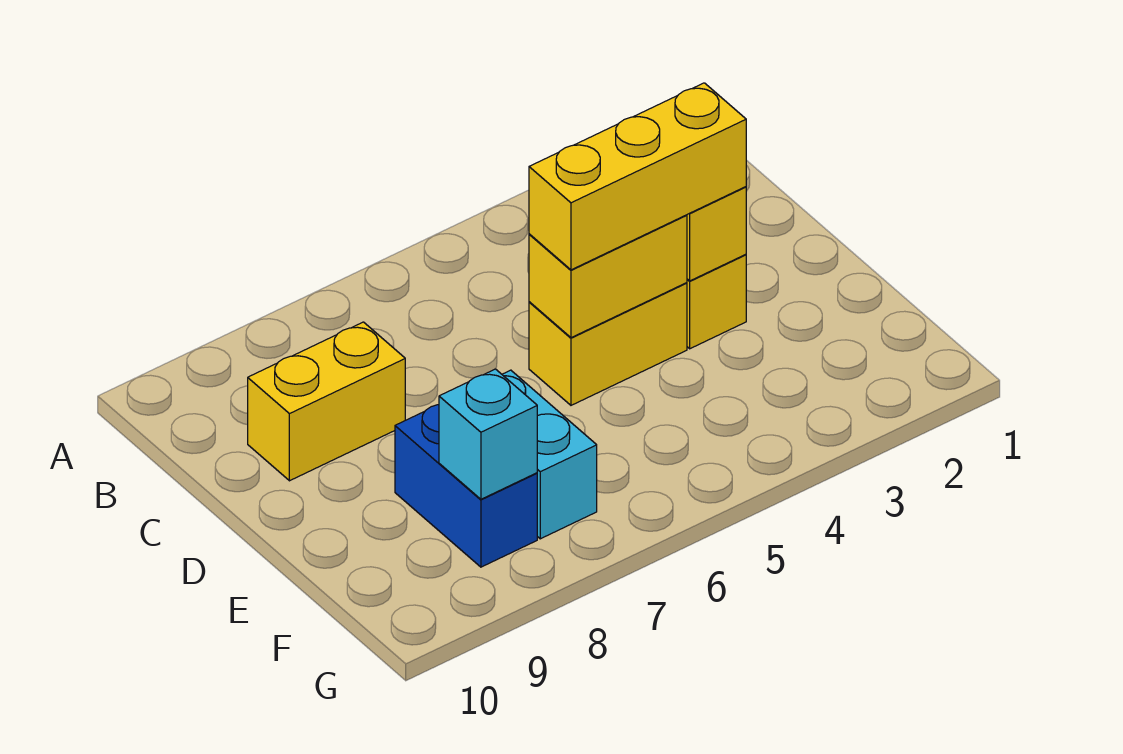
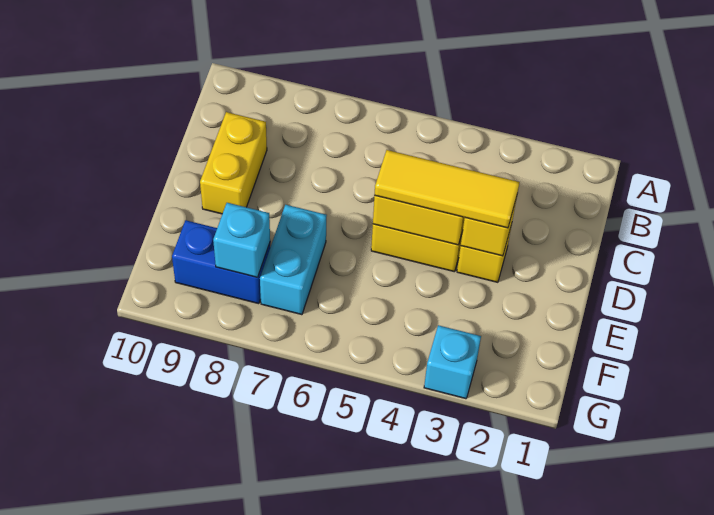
yellow brick C8:C9 level 1 -> yellow brick C9:D9 level 1
yellow brick D3:D5 level 3 -> yellow tile D3:D5 level 3
blue brick E8:F8 level 1 -> blue brick F8:F9 level 1
none -> cyan brick G3 level 1

